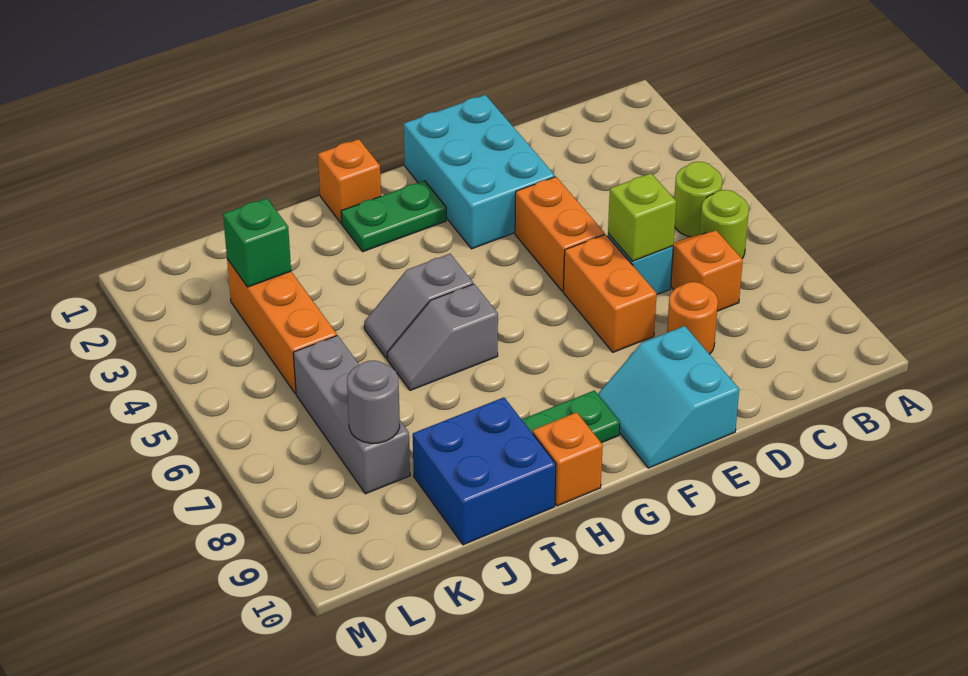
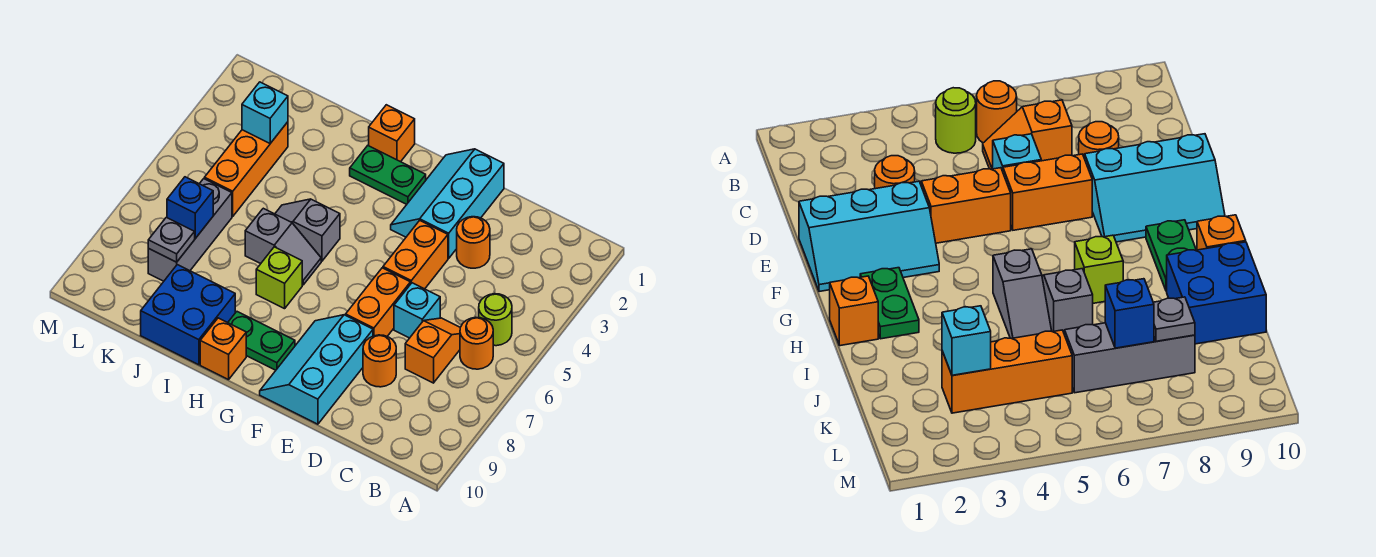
lime round brick B6 level 1 -> orange round brick B6 level 1
none -> orange round brick D3 level 1
lime brick D6 level 2 -> lime brick H7 level 1
cyan brick E1:F3 level 1 -> cyan slope E1:F3 level 1 top E
cyan slope E9:F10 level 1 top E -> cyan slope E8:F10 level 1 top E
grey slope H6:I6 level 1 top H -> grey slope H6:I6 level 1 top I
green brick K3 level 2 -> cyan brick K3 level 2
none -> blue brick K7 level 2
grey round brick K8 level 2 -> grey plate K8 level 2

